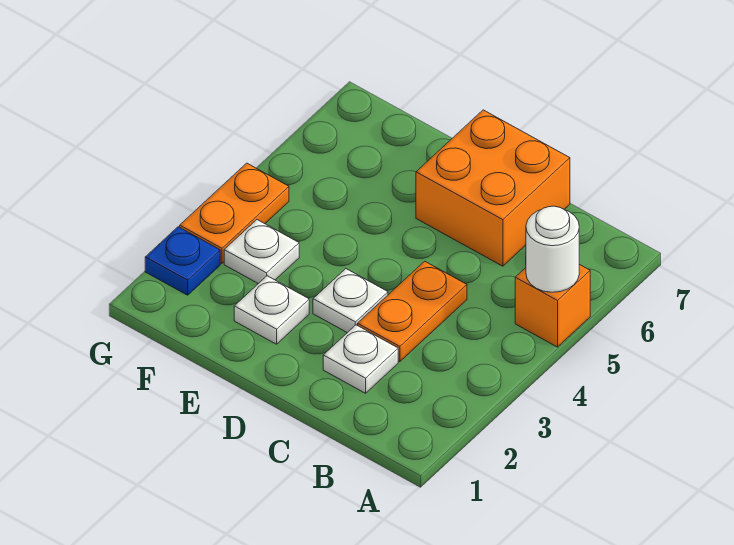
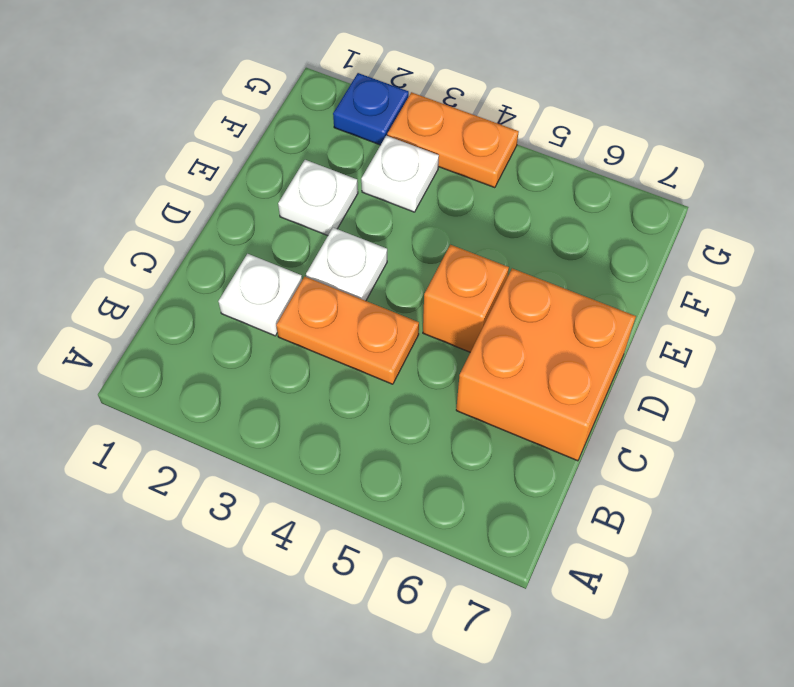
orange brick A5 level 1 -> orange brick D5 level 1
white round brick A5 level 2 -> none

